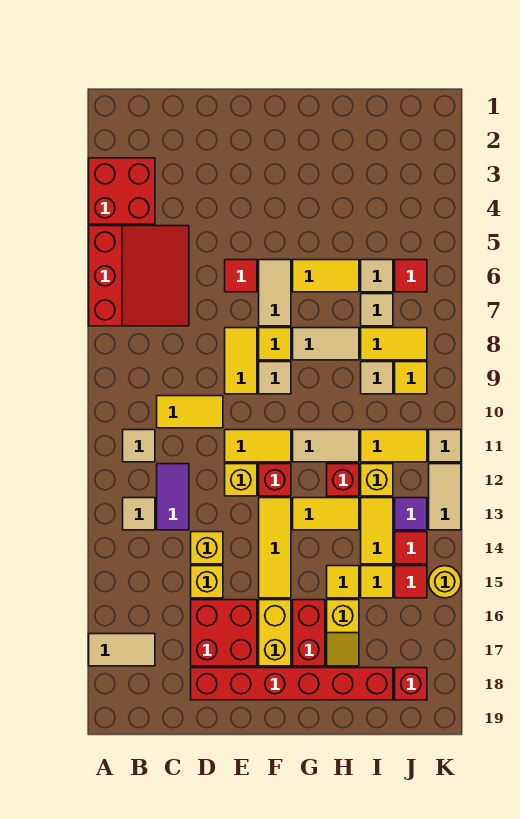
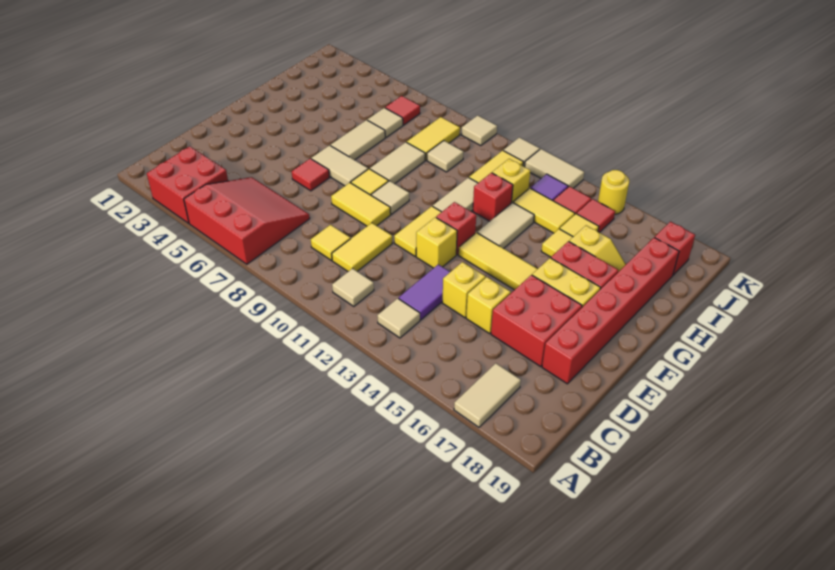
purple tile C12:C13 level 1 -> purple tile C13:D13 level 1
yellow tile G6:H6 level 1 -> tan tile G6:H6 level 1
yellow tile G13:H13 level 1 -> tan tile G13:H13 level 1
tan tile I7 level 1 -> tan tile K9 level 1
yellow tile J9 level 1 -> yellow tile C9 level 1

